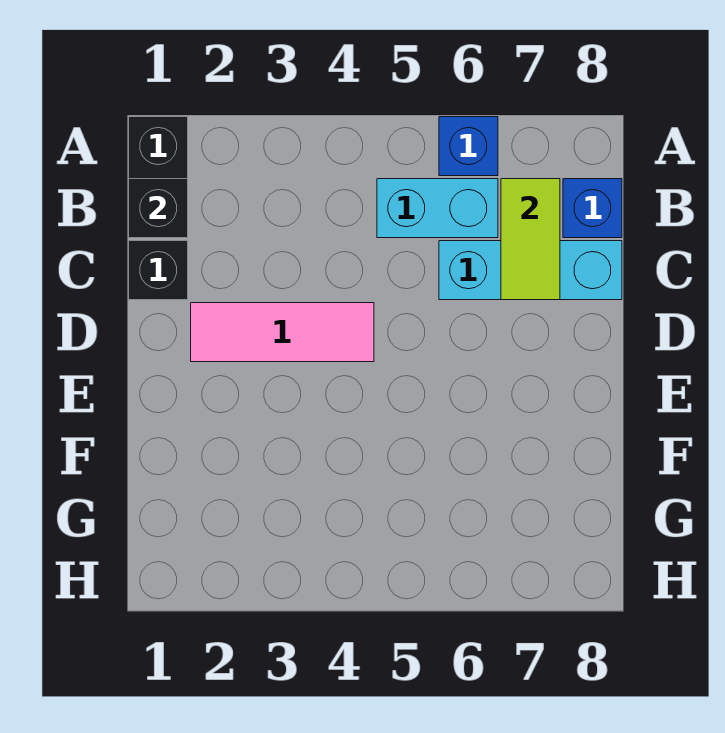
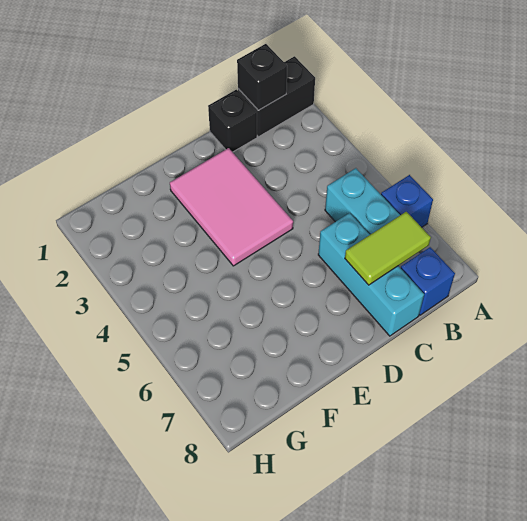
pink tile D2:D4 level 1 -> pink tile D2:E4 level 1

